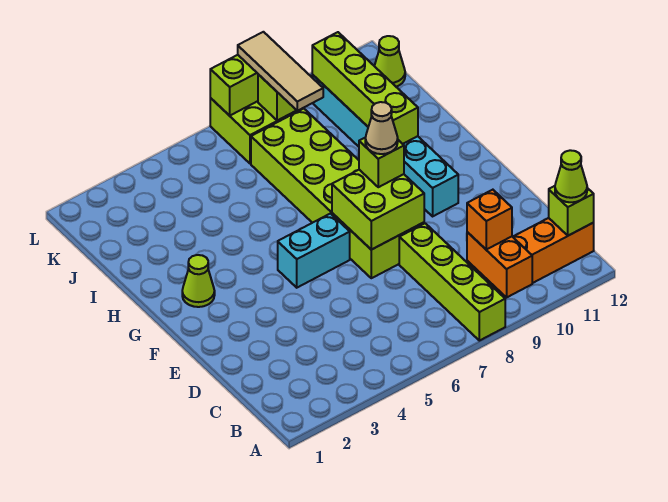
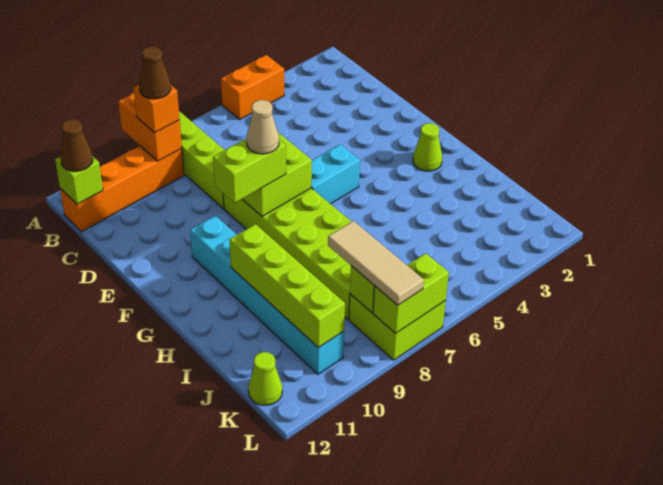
none -> orange brick A4:A5 level 1
none -> brown cone B9 level 4
lime cone B12 level 3 -> brown cone B12 level 3
lime brick F8 level 3 -> lime brick F8:F9 level 3

